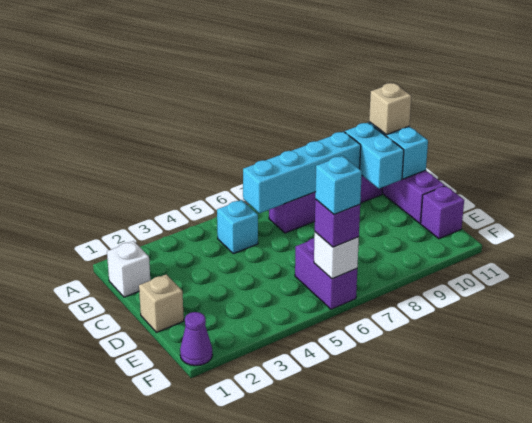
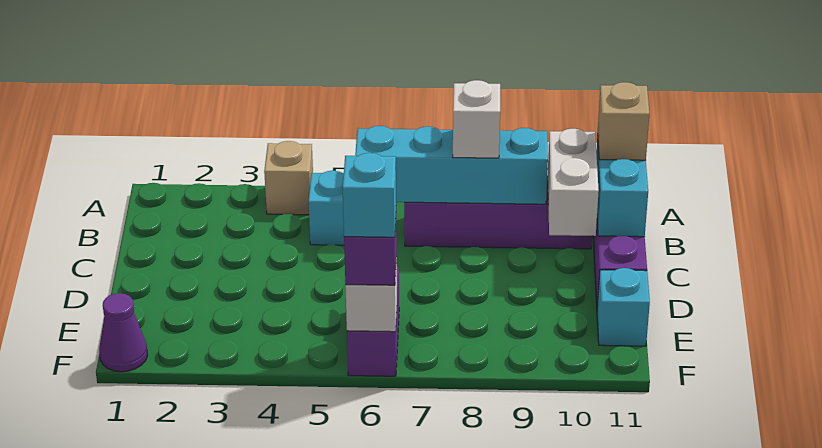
white brick B1 level 1 -> white brick B8 level 3
cyan brick B10:C10 level 2 -> white brick B10:C10 level 2
tan brick D1 level 1 -> tan brick A4 level 1
purple brick E11 level 1 -> cyan brick E11 level 1

